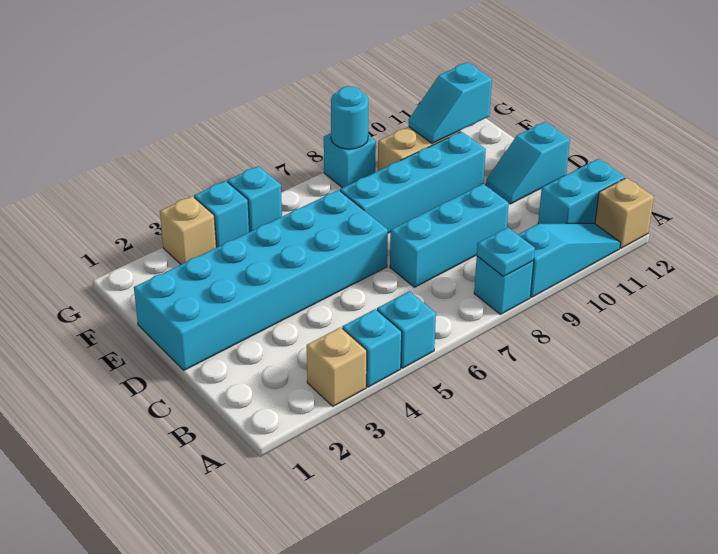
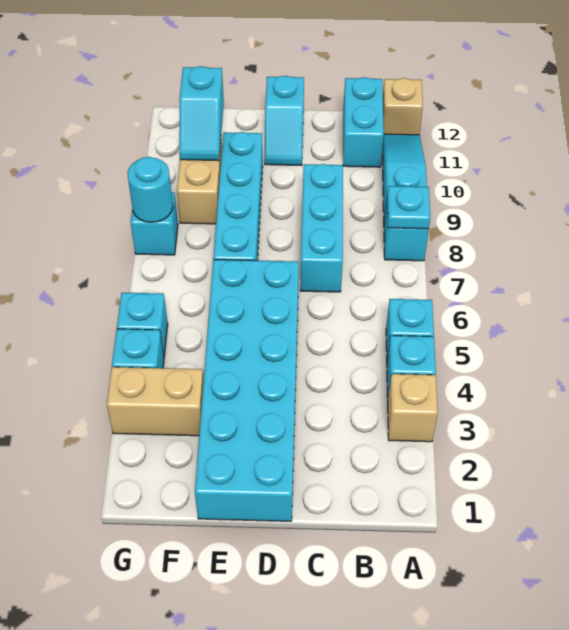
tan brick G3 level 1 -> tan brick F3:G3 level 1

